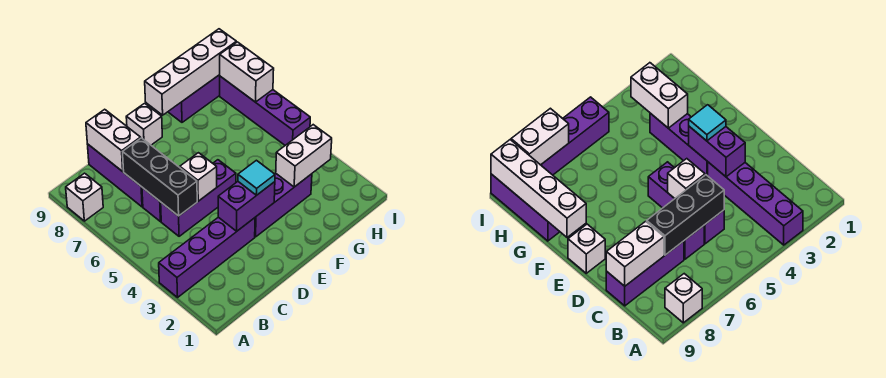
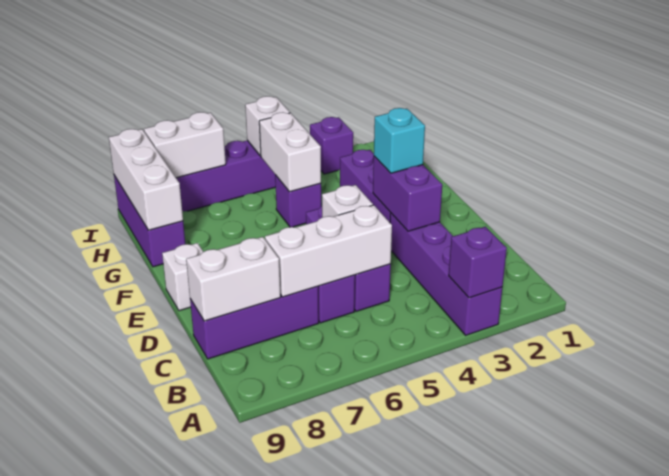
none -> purple brick A3 level 2
white brick A8 level 1 -> white brick I5 level 2
black brick C5:C7 level 2 -> white brick C5:C7 level 2
cyan tile E3 level 3 -> cyan brick E3 level 3
white brick F9:I9 level 2 -> white brick G9:I9 level 2
white brick G3:H3 level 2 -> white brick G5:H5 level 2
none -> purple brick G5 level 1
none -> purple brick I3 level 1

